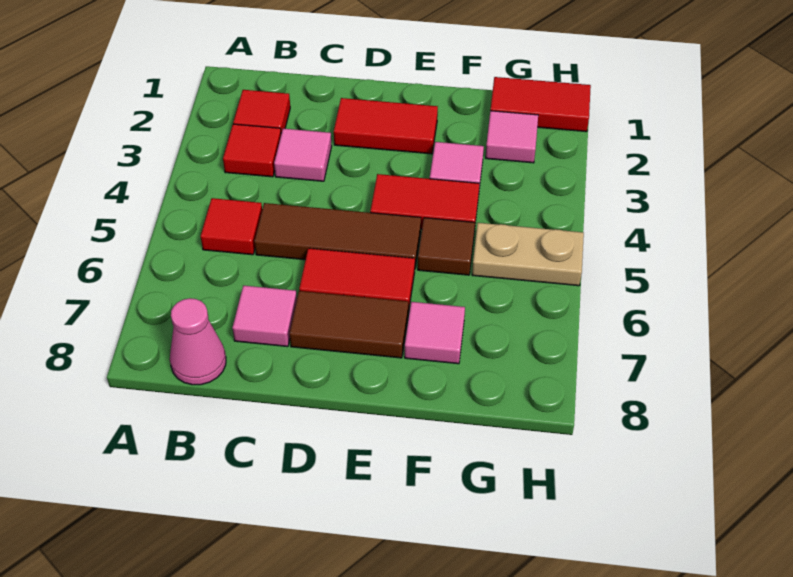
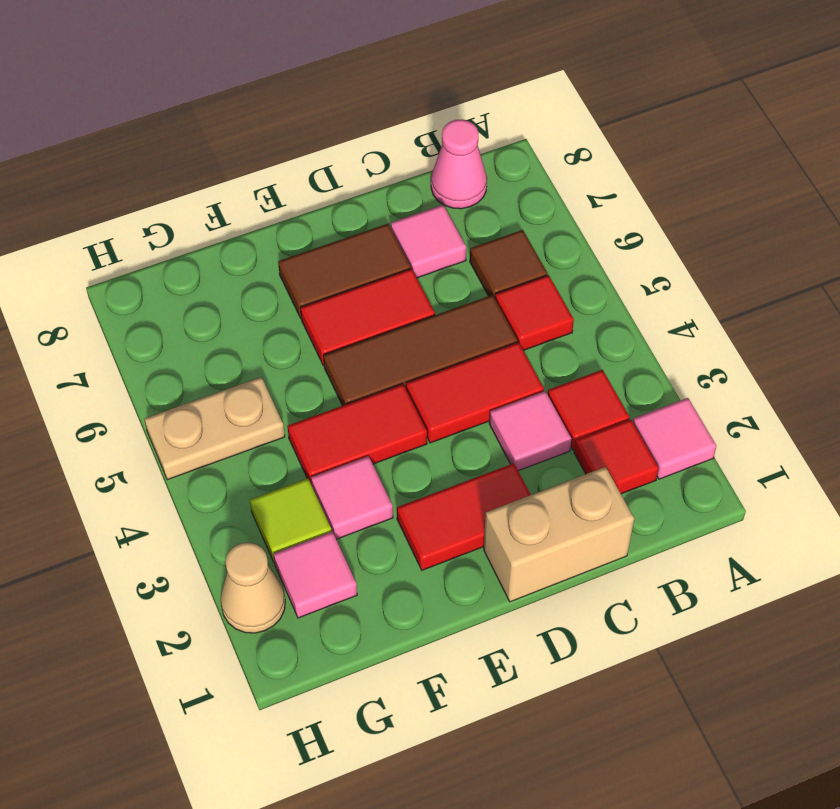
none -> tan brick C1:D1 level 1
brown tile F5 level 1 -> brown tile B6 level 1
pink tile F7 level 1 -> pink tile A2 level 1
red tile G1:H1 level 1 -> red tile C4:D4 level 1
none -> lime tile G3 level 1
none -> tan cone H2 level 1

